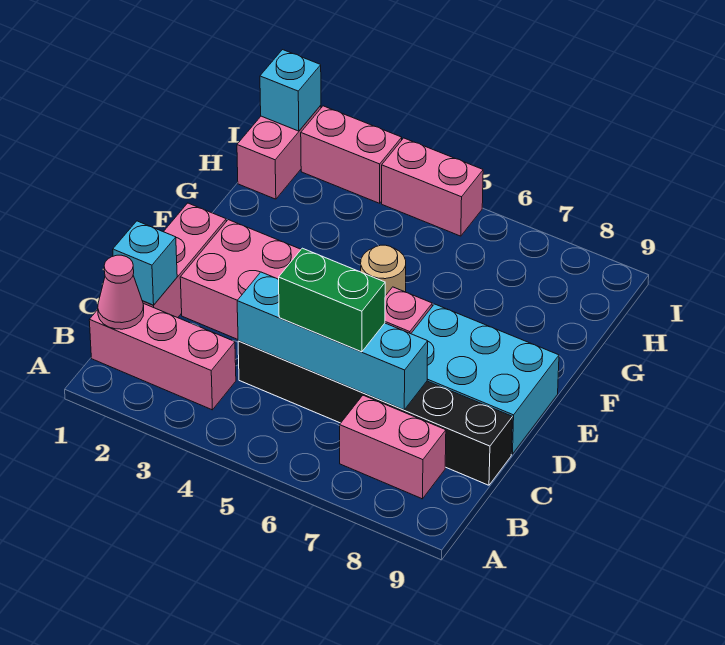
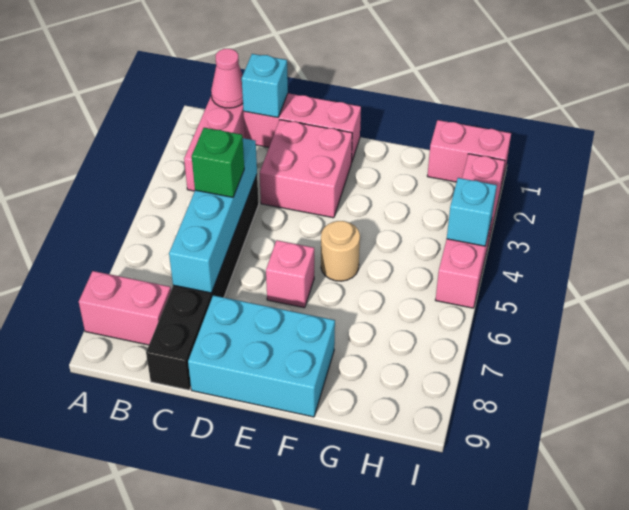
pink brick B7:B8 level 1 -> pink brick A8:B8 level 1
green brick C5:C6 level 3 -> green brick C5 level 3
cyan brick D7:E9 level 1 -> cyan brick D8:F9 level 1
cyan brick I1 level 2 -> cyan brick I4 level 2

